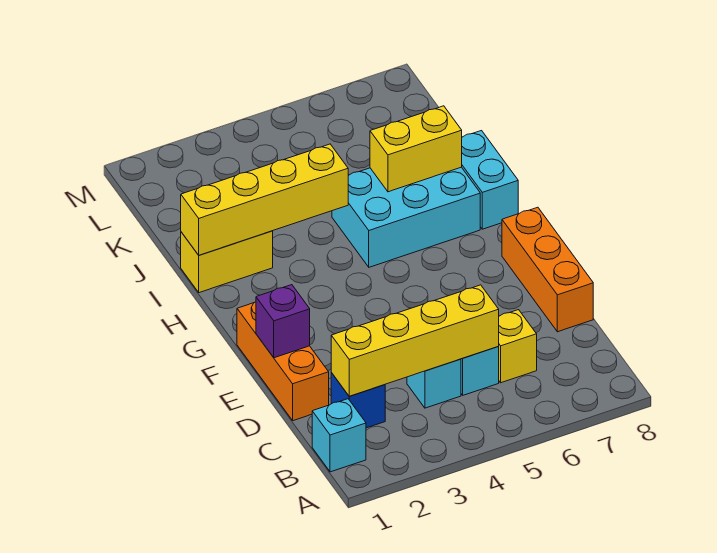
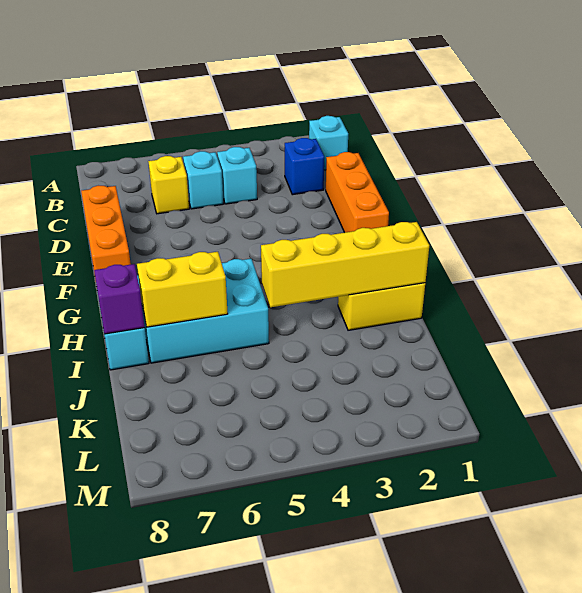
yellow brick C2:C5 level 2 -> none
purple brick E1 level 2 -> purple brick I8 level 2

